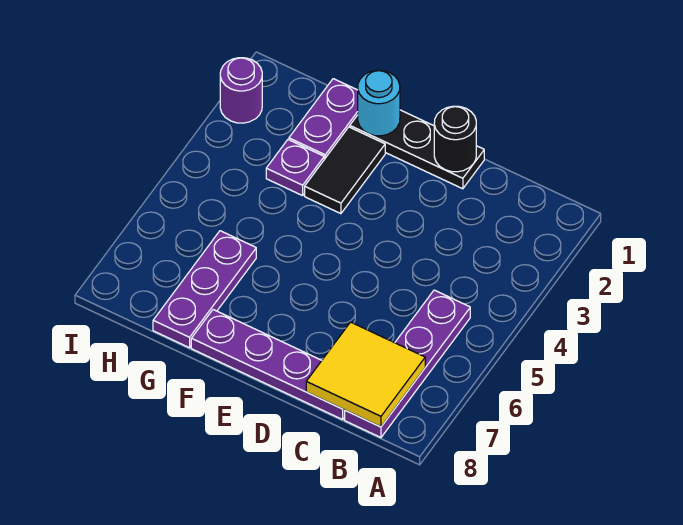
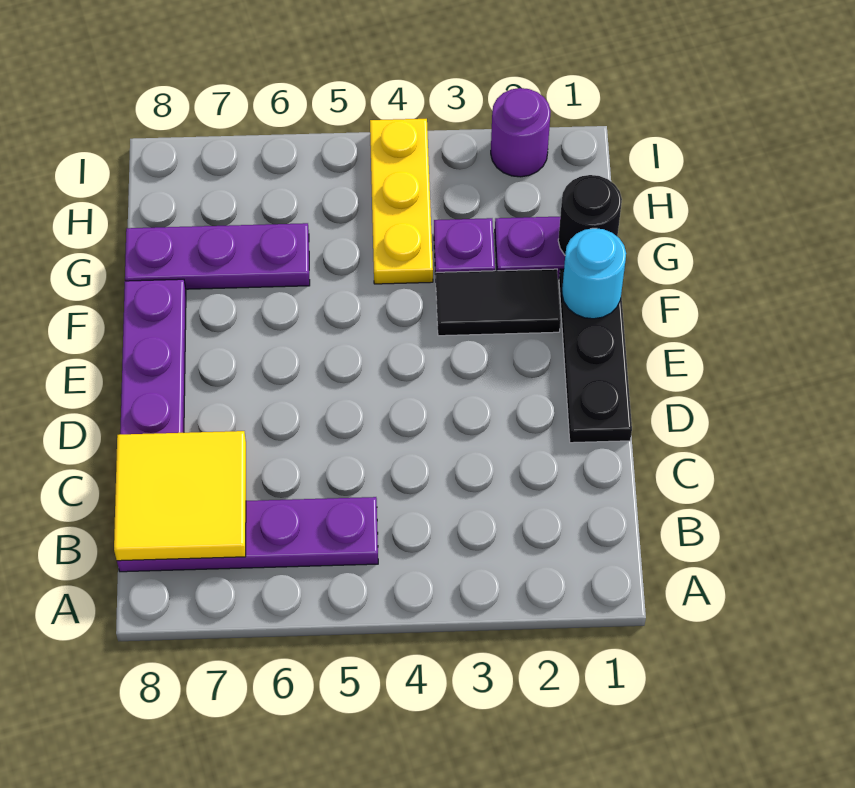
black round brick D1 level 2 -> black round brick G1 level 2
none -> yellow plate G4:I4 level 1

